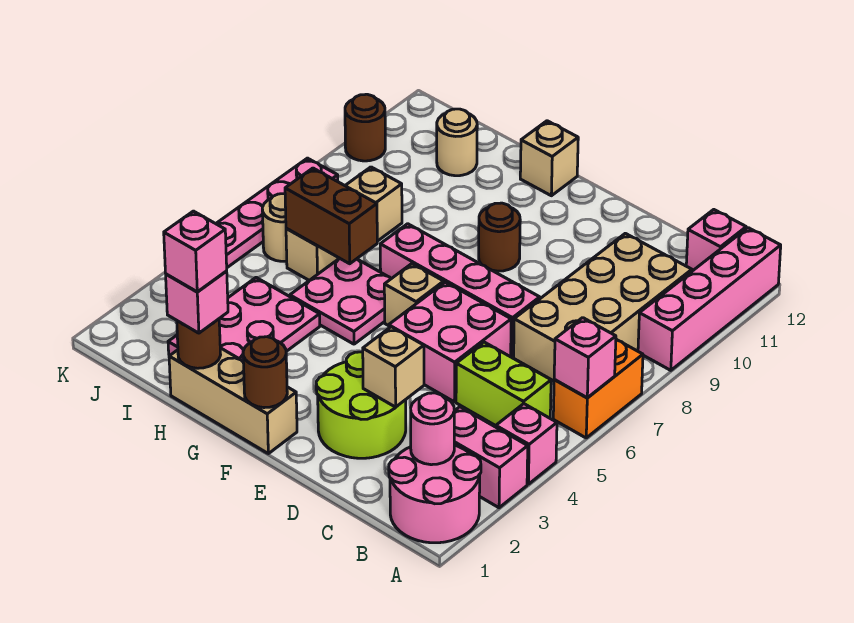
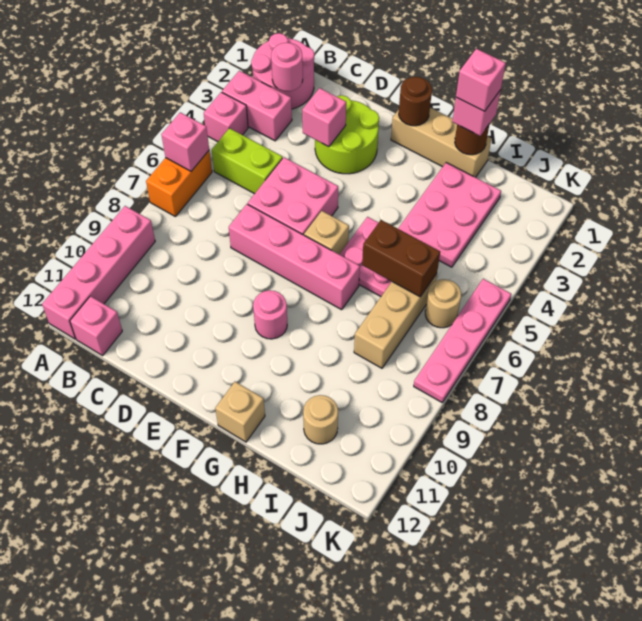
tan brick B7:C10 level 1 -> none
tan brick D3 level 2 -> pink brick D3 level 2
brown round brick F9 level 1 -> pink round brick F9 level 1
brown round brick K10 level 1 -> none

